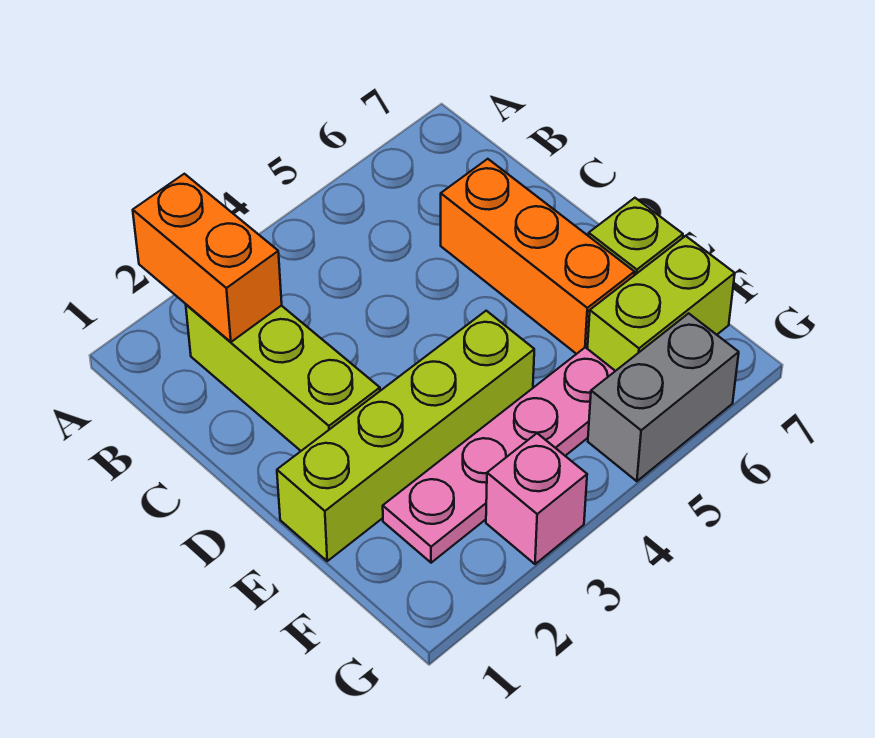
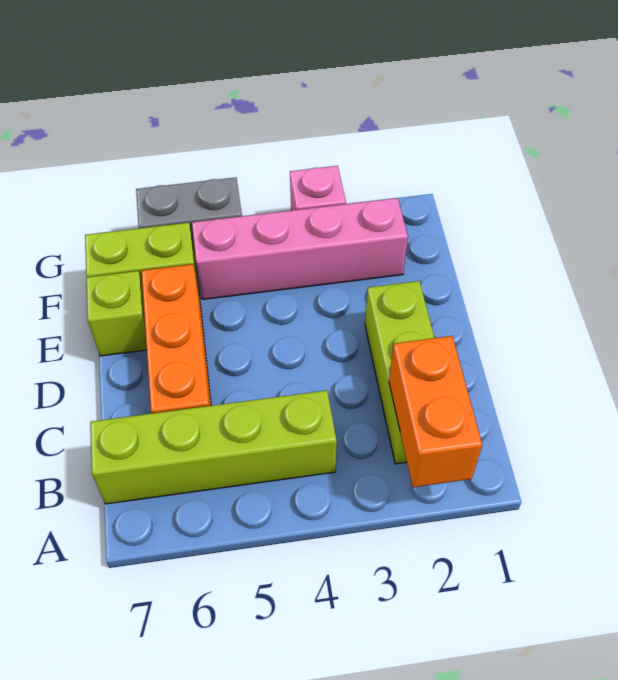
lime brick E1:E4 level 1 -> lime brick B4:B7 level 1
pink plate F2:F5 level 1 -> pink brick F2:F5 level 1

